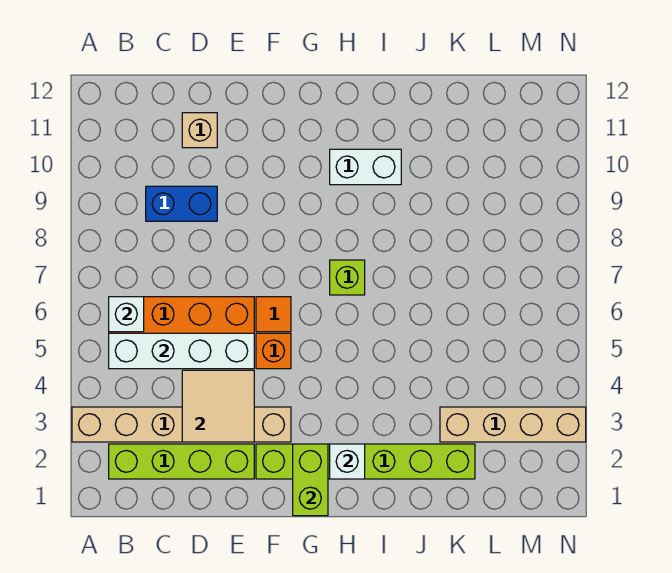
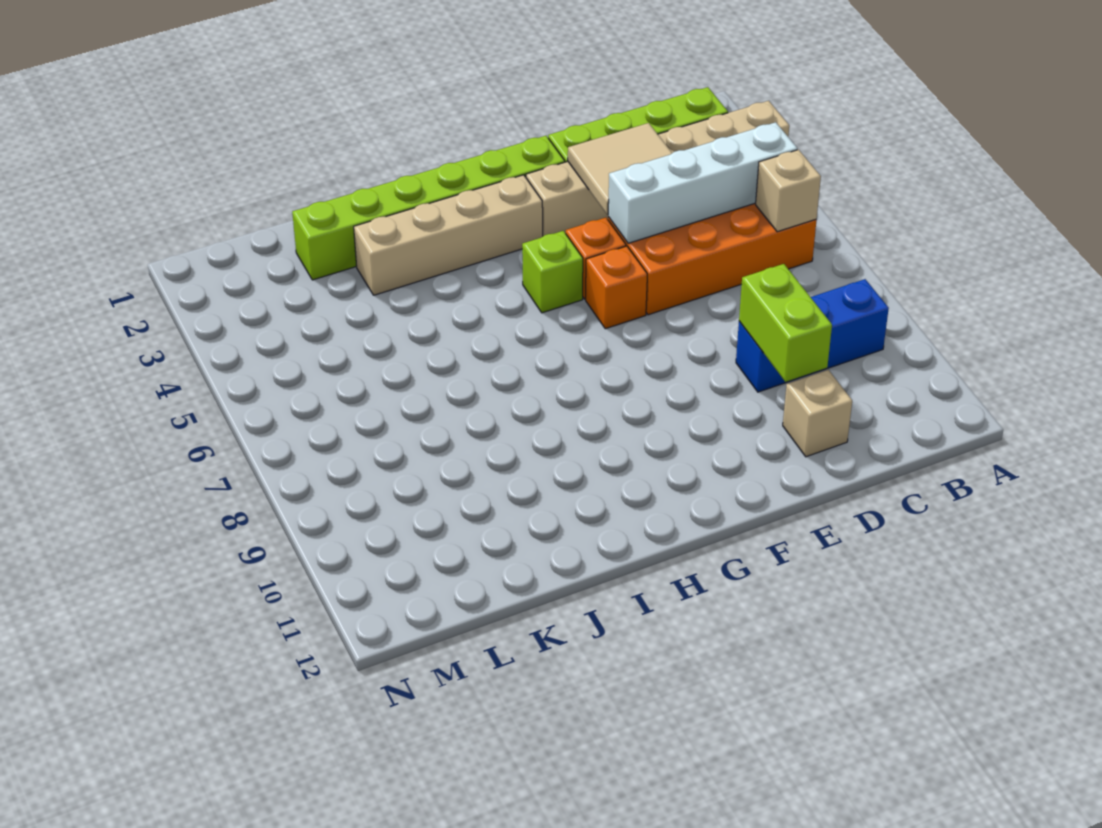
white brick B6 level 2 -> tan brick B6 level 2
blue brick C9:D9 level 1 -> blue brick B9:D9 level 1
orange tile F6 level 1 -> orange brick F6 level 1
lime brick G1:G2 level 2 -> lime brick D9:D10 level 2
white brick H2 level 2 -> none
lime brick H7 level 1 -> lime brick G5 level 1
white brick H10:I10 level 1 -> none
tan brick K3:N3 level 1 -> tan brick G3:J3 level 1

